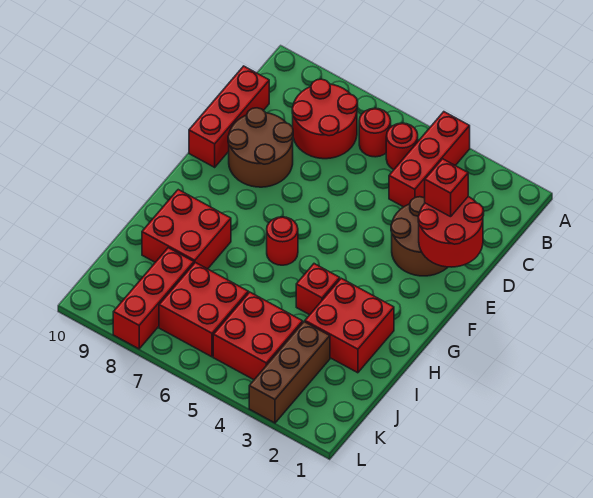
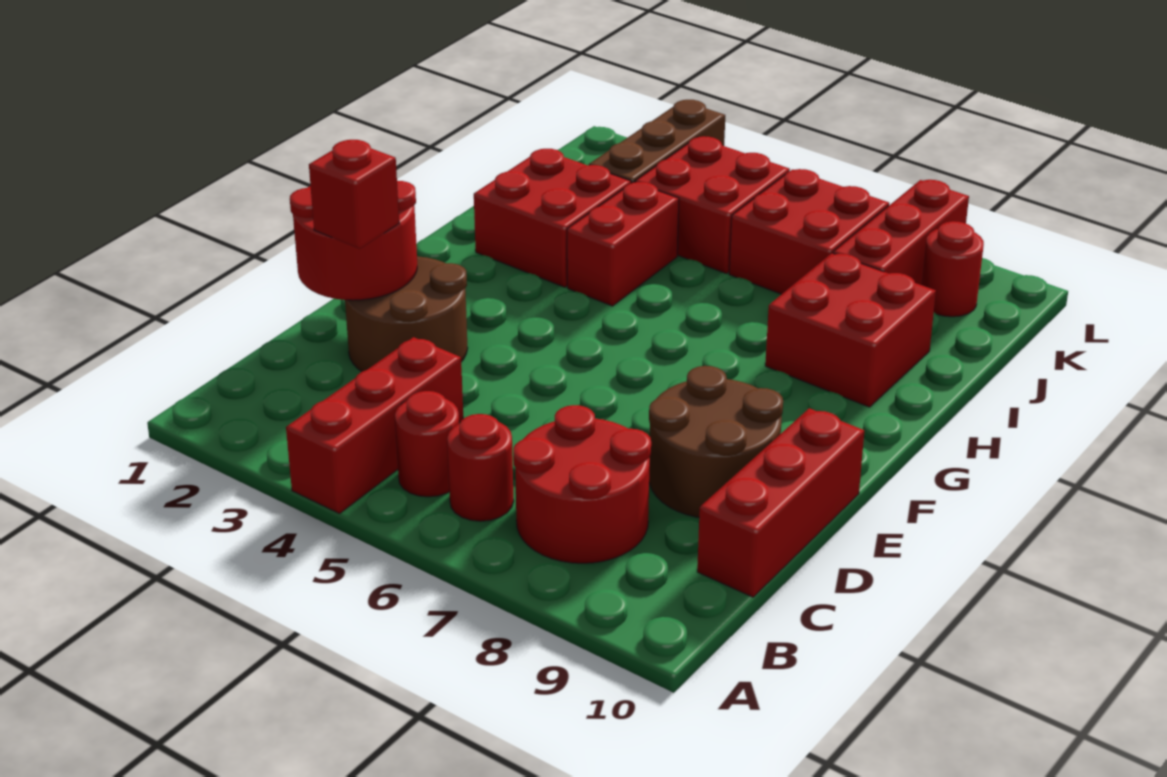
red round brick G6 level 1 -> red round brick K9 level 1
red brick H4 level 1 -> red brick H4:I4 level 1

